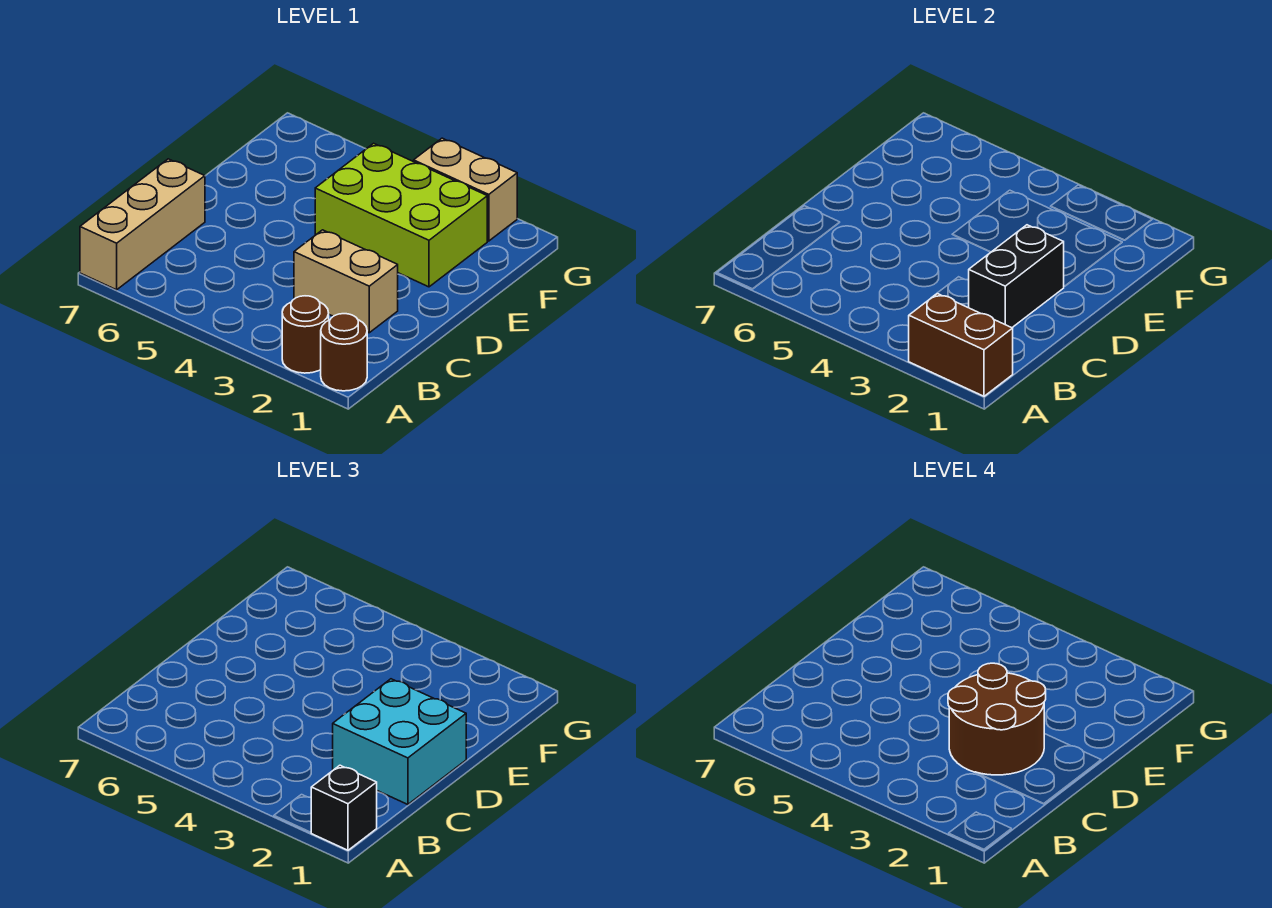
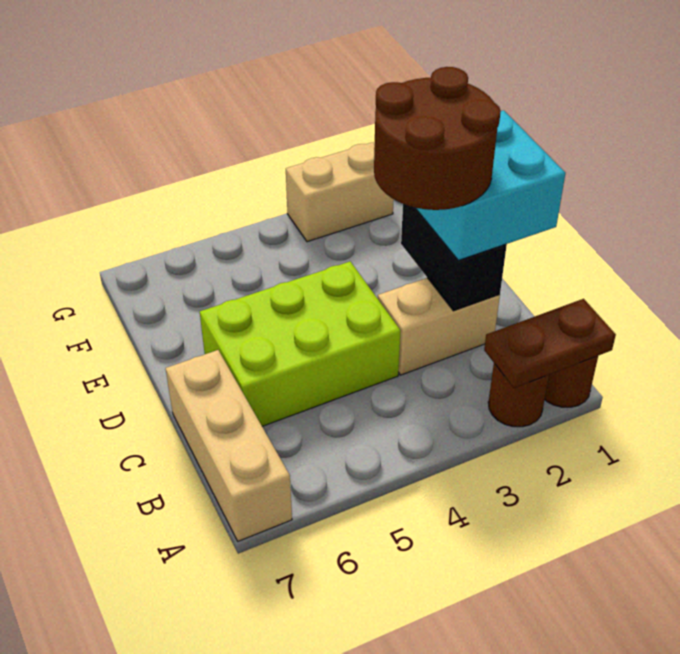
brown brick A1:A2 level 2 -> brown plate A1:A2 level 2
black brick A1 level 3 -> none
lime brick E2:F4 level 1 -> lime brick C4:D6 level 1

